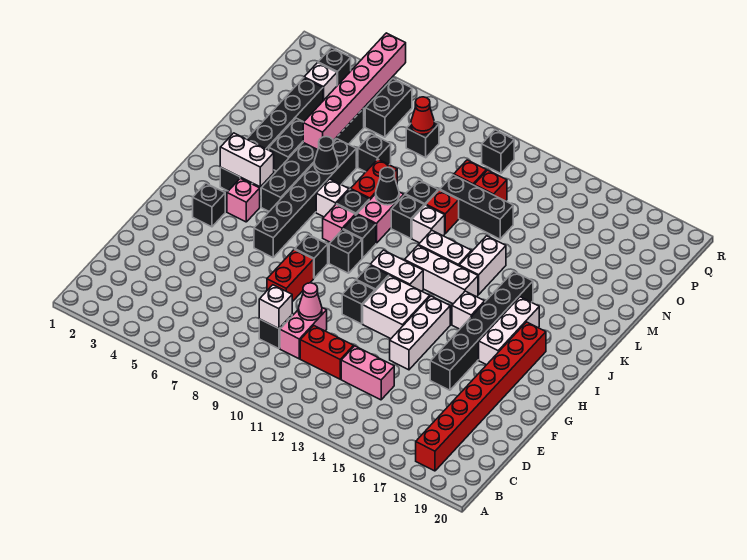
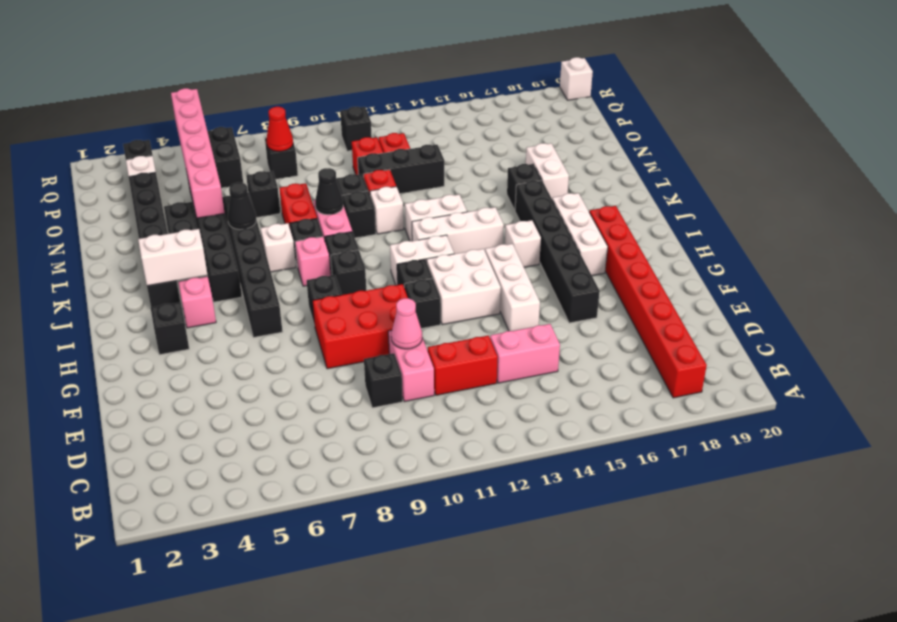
white brick D9 level 2 -> white brick R20 level 1
red brick F8:G8 level 1 -> red brick F8:G10 level 1
white brick K14:L14 level 1 -> white brick L17:M17 level 1
none -> black brick L16 level 1

